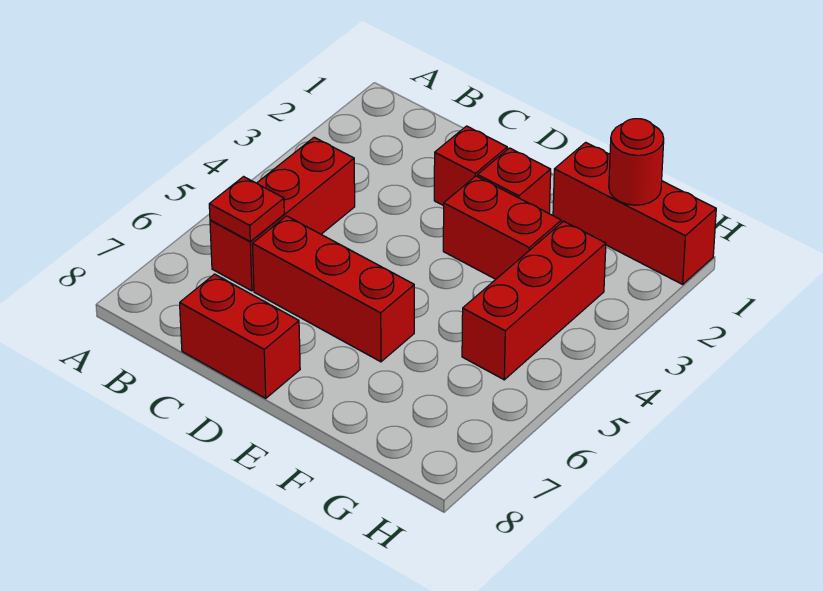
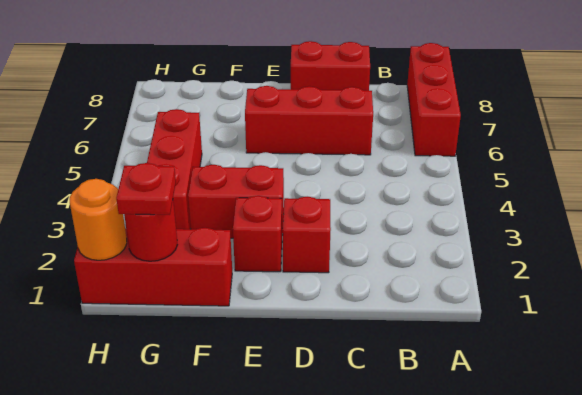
red brick B4:B6 level 1 -> red brick A6:A8 level 1
red plate B6 level 2 -> red plate G1 level 3
none -> orange round brick H1 level 2

